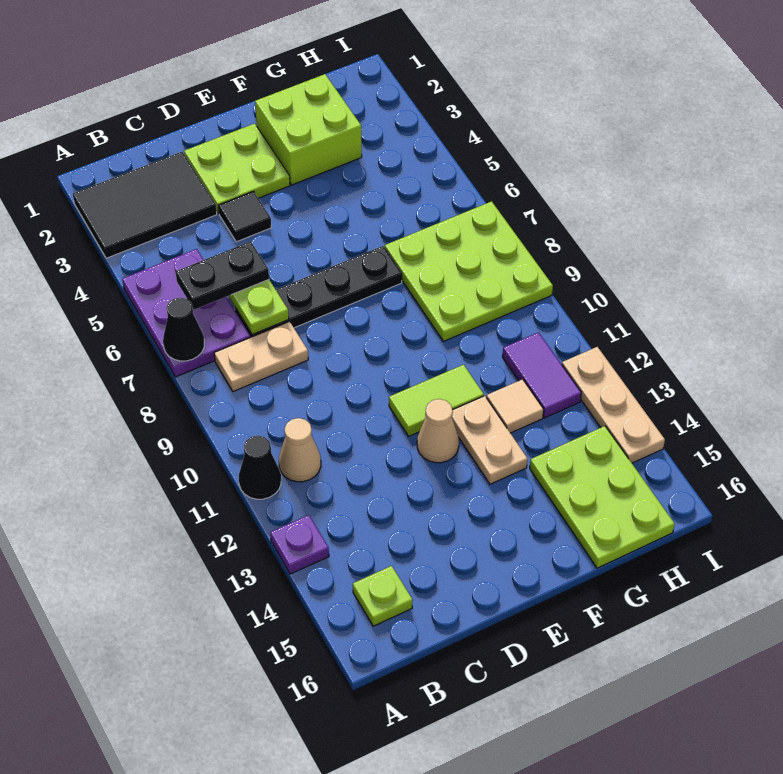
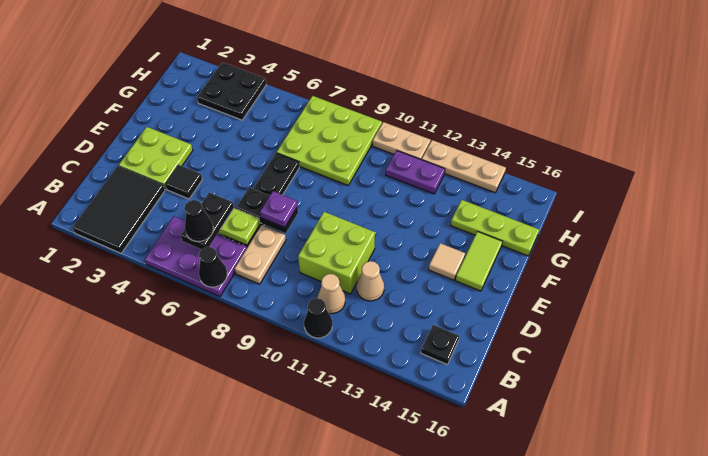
purple plate A13 level 1 -> purple plate D8 level 3
none -> black cone B6 level 4
lime plate B15 level 1 -> black plate B15 level 1
none -> black plate D7:D8 level 2
lime tile E11:F11 level 1 -> lime tile E15:F15 level 1
tan cone E12 level 1 -> tan cone C12 level 1
lime brick F2:G3 level 1 -> lime brick C10:D11 level 1
tan plate F12:F13 level 1 -> tan plate I10:I11 level 1
tan tile G12 level 1 -> tan tile E14 level 1
lime plate G14:H16 level 1 -> lime plate G14:G16 level 1
none -> black plate H3:I4 level 1
purple tile H11:H12 level 1 -> purple plate H11:H12 level 1

